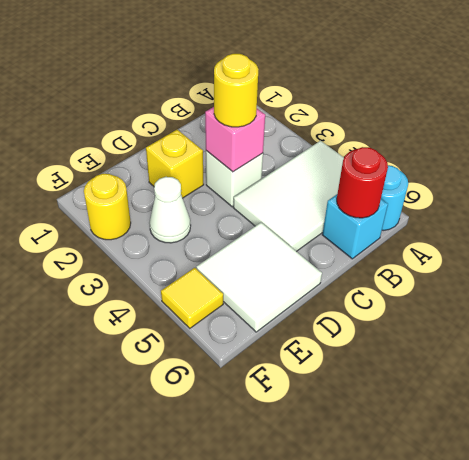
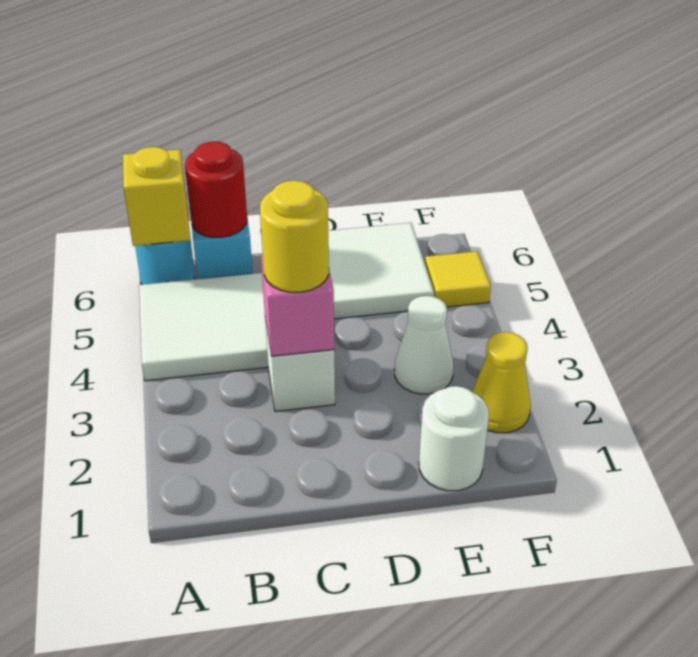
yellow brick D2 level 1 -> yellow brick A6 level 2
none -> white round brick E1 level 1
yellow round brick F2 level 1 -> yellow cone F2 level 1

